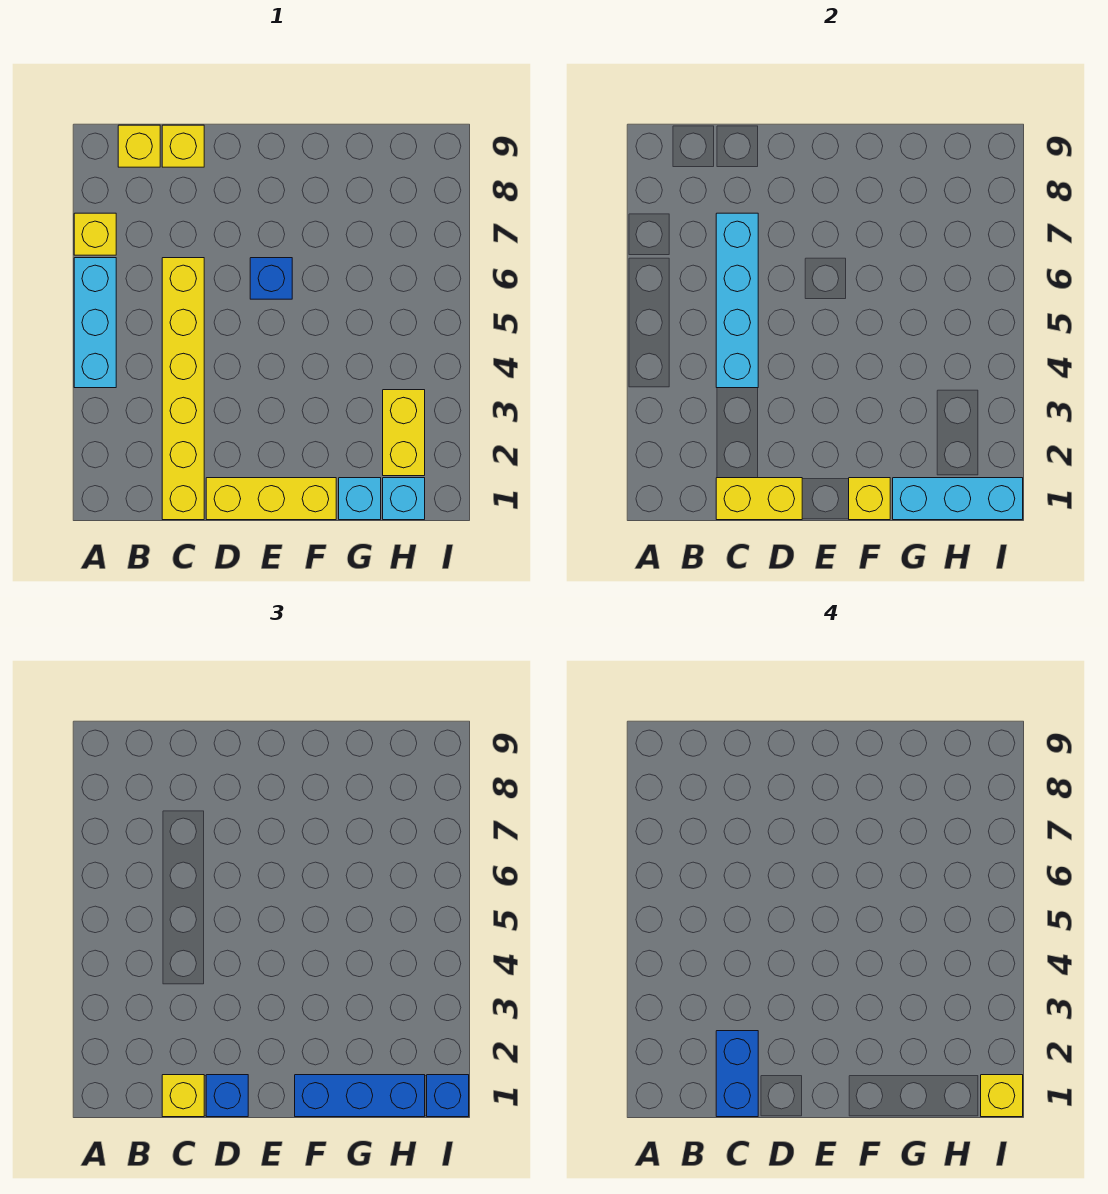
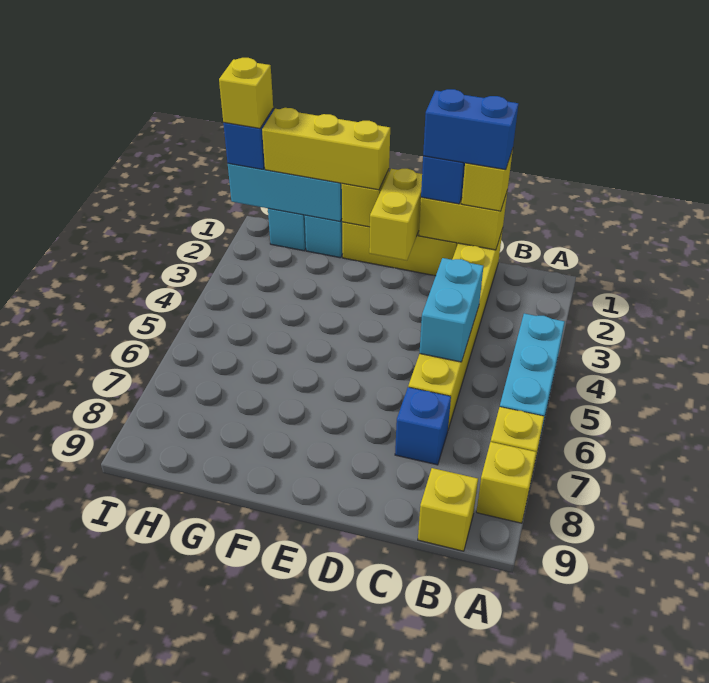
blue brick C1:C2 level 4 -> blue brick C1:D1 level 4
cyan brick C4:C7 level 2 -> cyan brick C4:C5 level 2
yellow brick C9 level 1 -> yellow brick A8 level 1
blue brick E6 level 1 -> blue brick C7 level 1
blue brick F1:H1 level 3 -> yellow brick F1:H1 level 3
yellow brick H2:H3 level 1 -> yellow brick E1:E2 level 2

